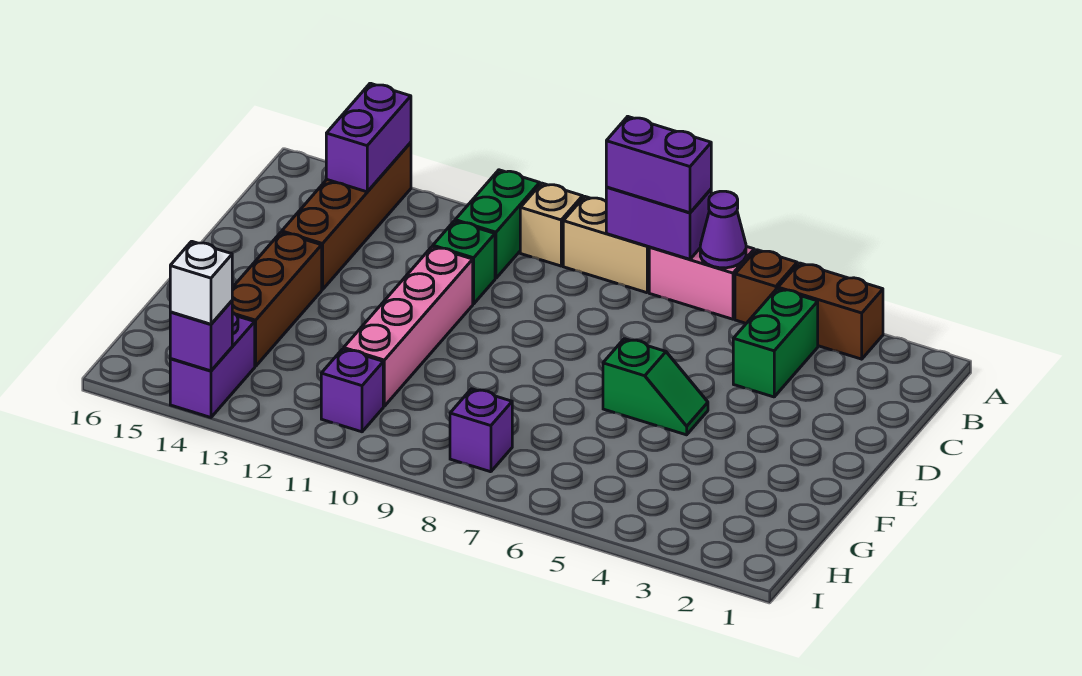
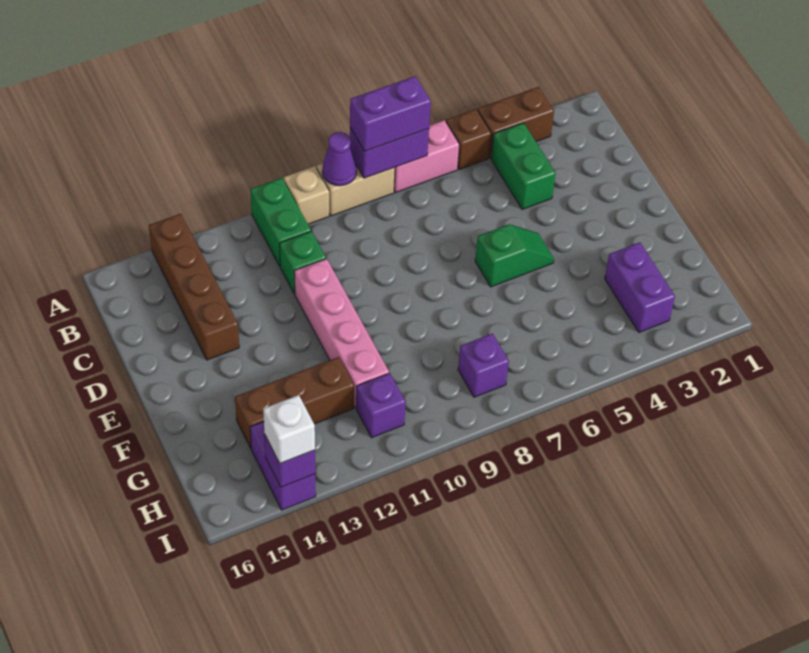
purple cone A6 level 2 -> purple cone A9 level 2
purple brick A14:B14 level 2 -> purple brick G3:H3 level 1
brown brick E14:G14 level 1 -> brown brick G12:G14 level 1

